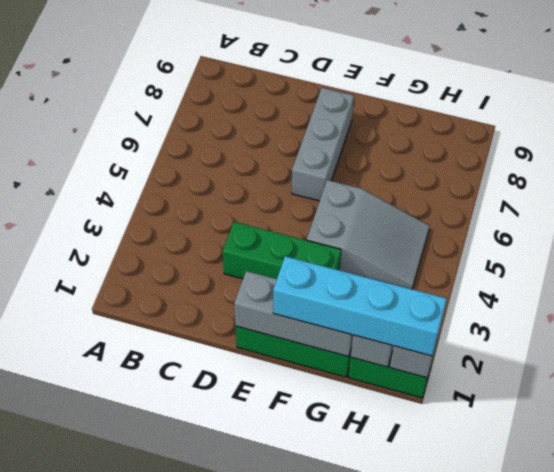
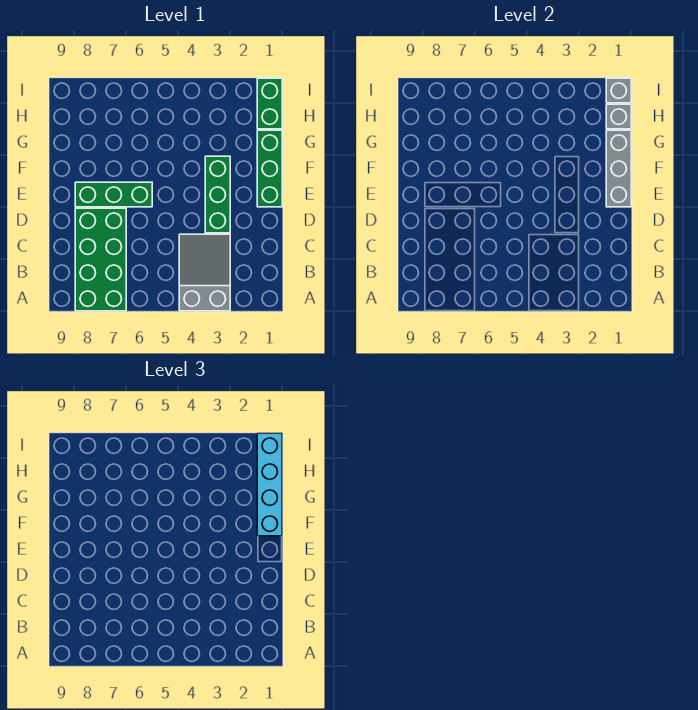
none -> green brick A7:D8 level 1
grey brick E6:E8 level 1 -> green brick E6:E8 level 1
grey slope F4:H5 level 1 top F -> grey slope A3:C4 level 1 top A

